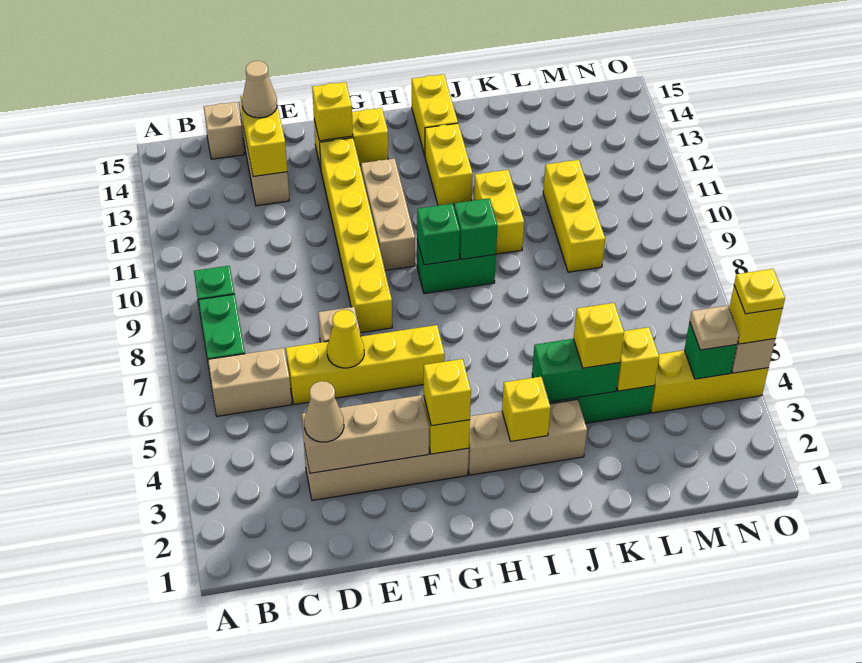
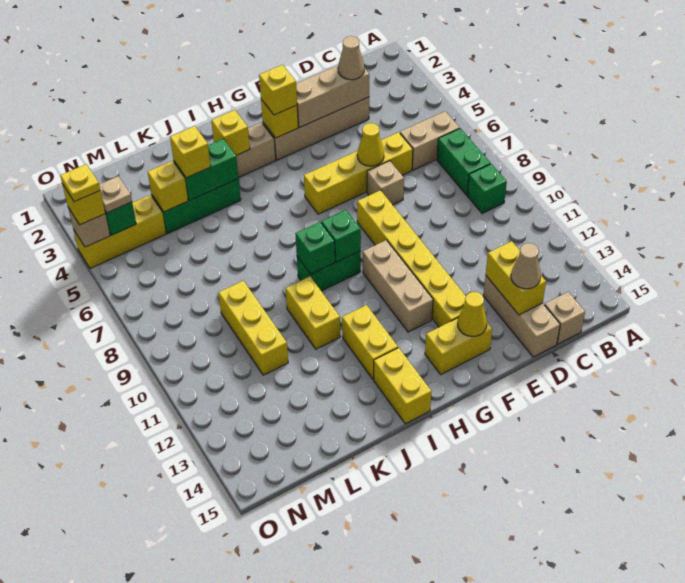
yellow brick F14 level 2 -> yellow cone F14 level 2

